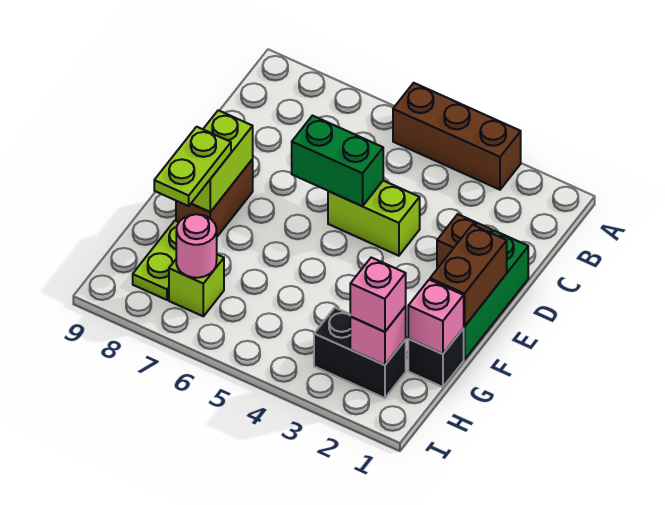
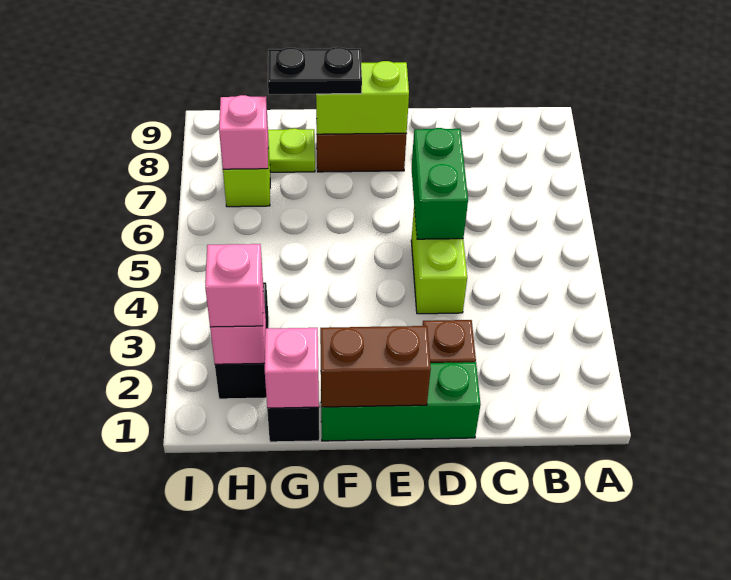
brown brick A3:A5 level 1 -> none
lime plate F8:G8 level 3 -> black plate F8:G8 level 3
pink round brick H7 level 2 -> pink brick H7 level 2

